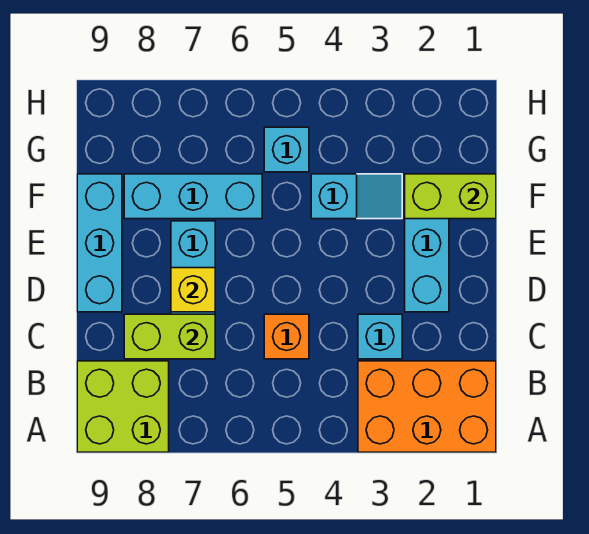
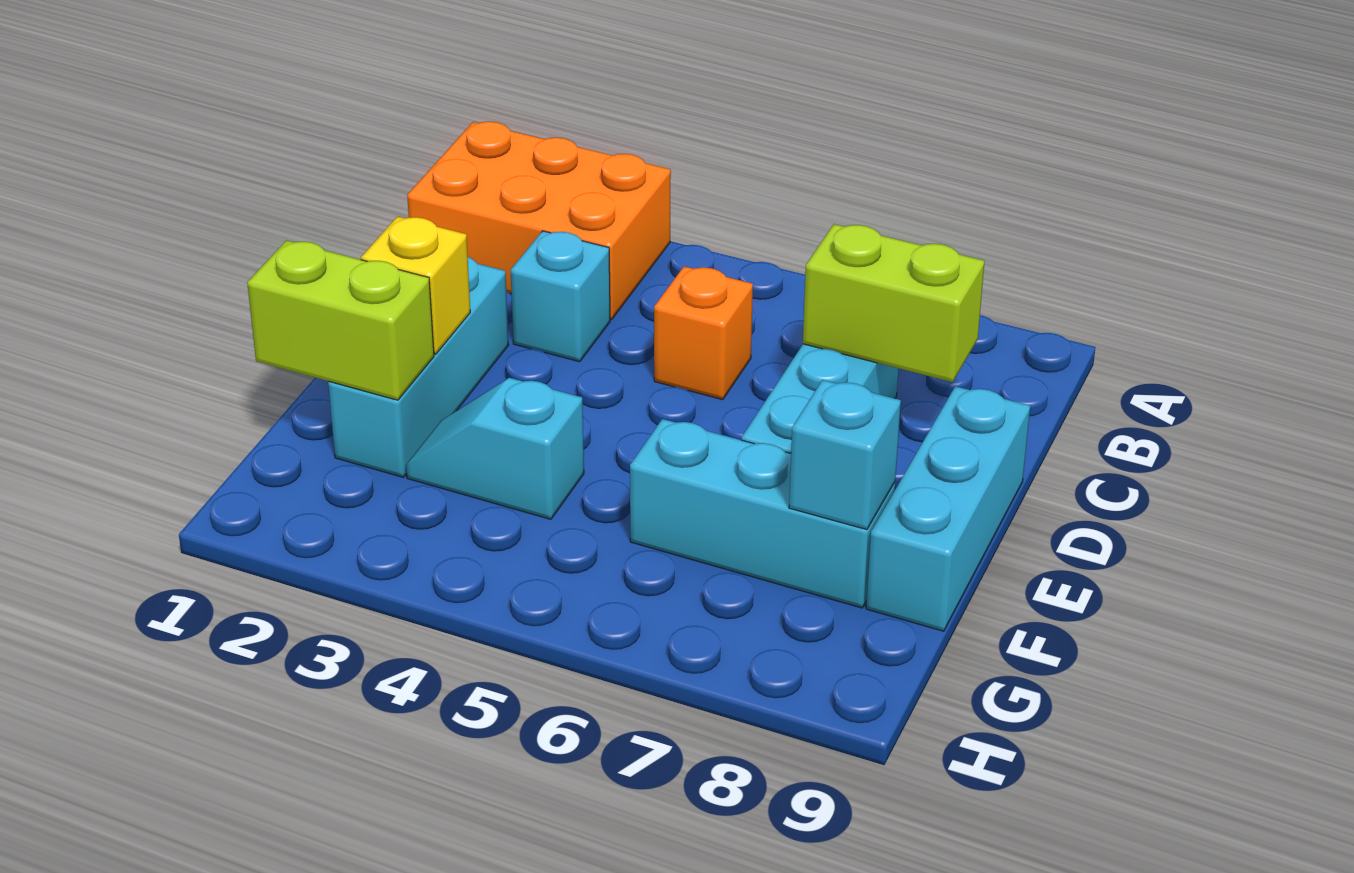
lime brick A8:B9 level 1 -> none
yellow brick D7 level 2 -> yellow brick E2 level 2
cyan brick G5 level 1 -> cyan brick F8 level 2

